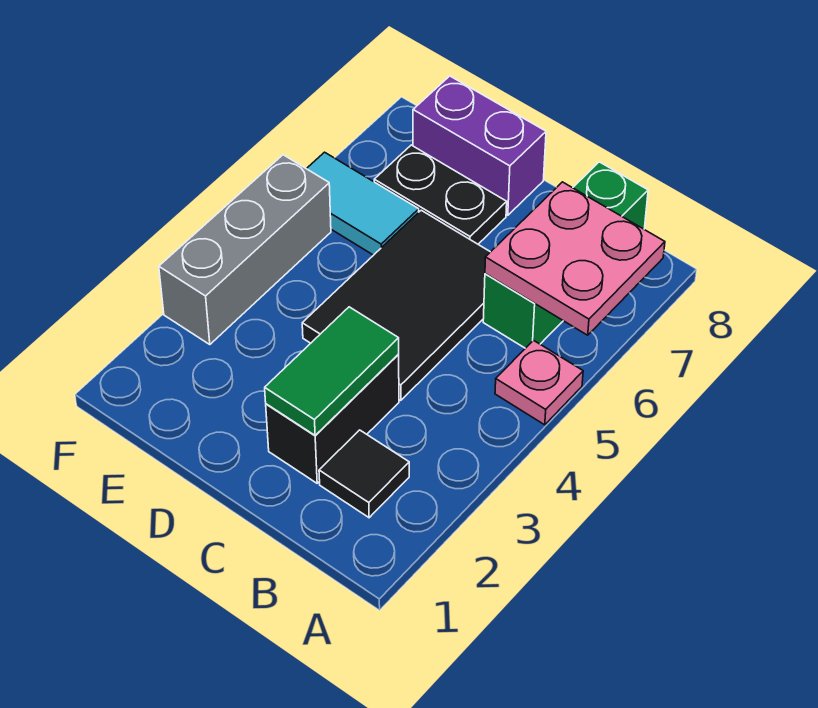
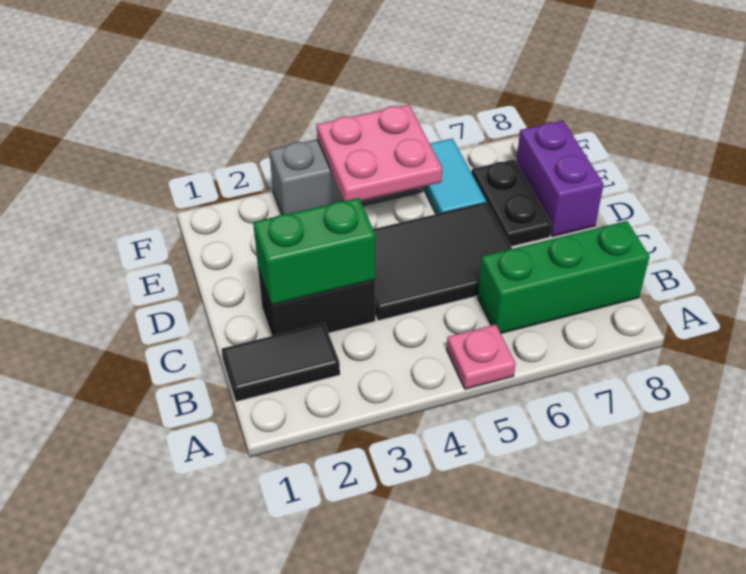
pink plate A6:B7 level 2 -> pink plate E4:F5 level 2
black tile B2 level 1 -> black tile B1:B2 level 1
green tile C2:C3 level 2 -> green brick C2:C3 level 2

